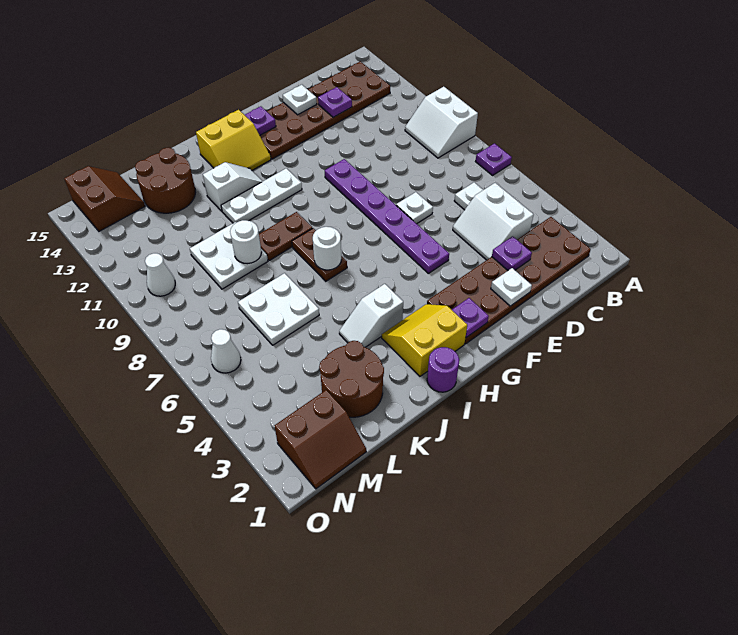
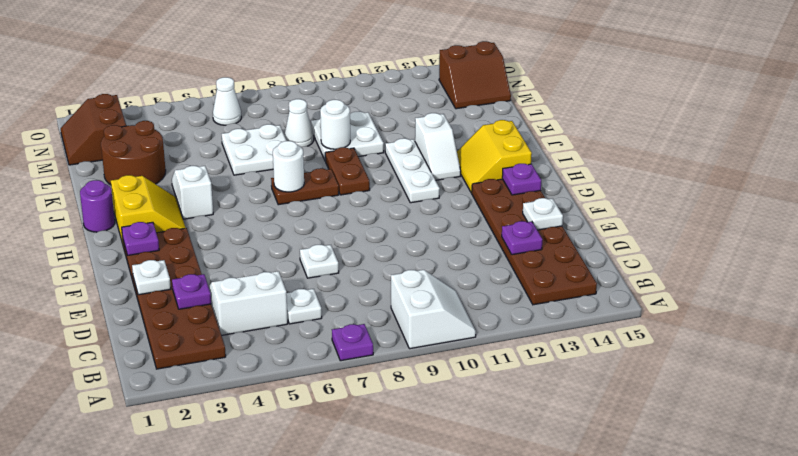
white slope A9:B10 level 1 top A -> white slope A9:B10 level 1 top 9
purple plate F5:F10 level 1 -> none
brown round brick K13:L14 level 1 -> none
white cone N10 level 1 -> white cone L8 level 1

